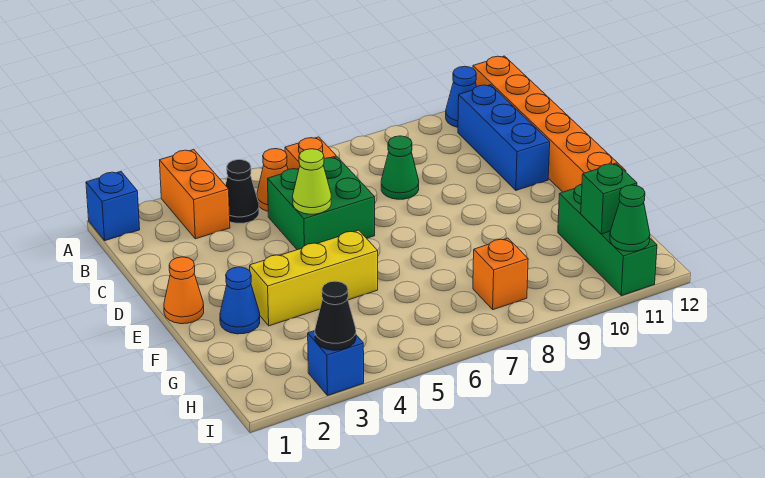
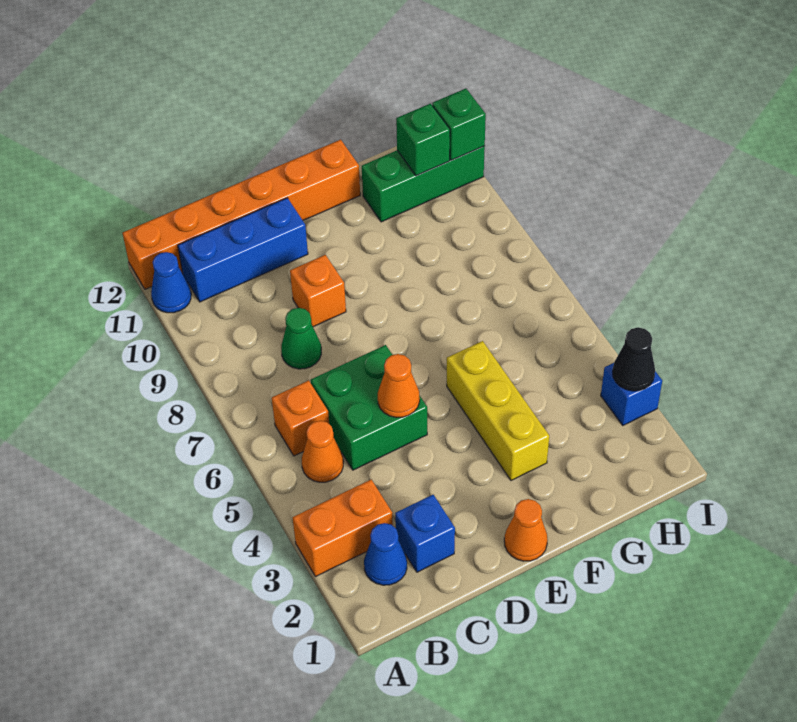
blue brick A1 level 1 -> blue brick C2 level 1
black cone B4 level 1 -> none
lime cone D5 level 2 -> orange cone D5 level 2
blue cone F2 level 1 -> blue cone B2 level 1
orange brick H8 level 1 -> orange brick D9 level 1
green cone I11 level 2 -> green brick I11 level 2

